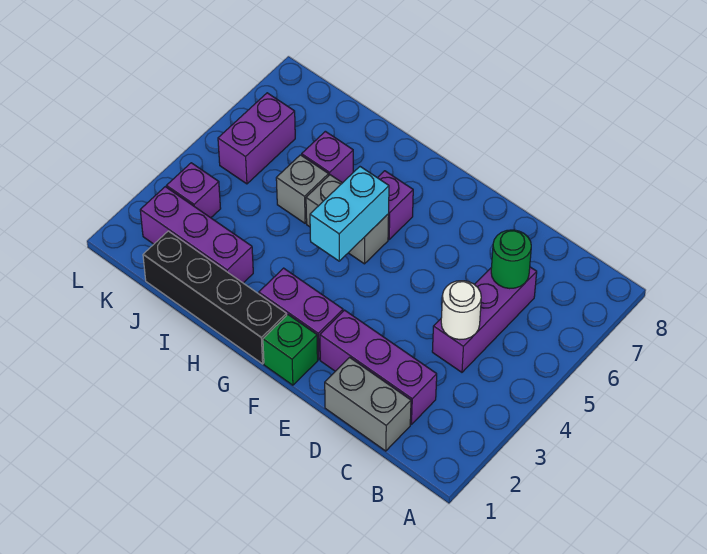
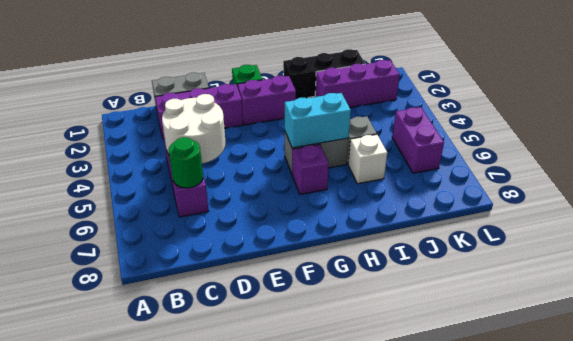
white round brick C4 level 2 -> white round brick C4:D5 level 2
black brick G1:J1 level 1 -> black brick H1:J1 level 1
cyan brick G4:G5 level 2 -> cyan brick G5:H5 level 2
purple brick I6 level 1 -> white brick I6 level 1
purple brick K3 level 1 -> none

